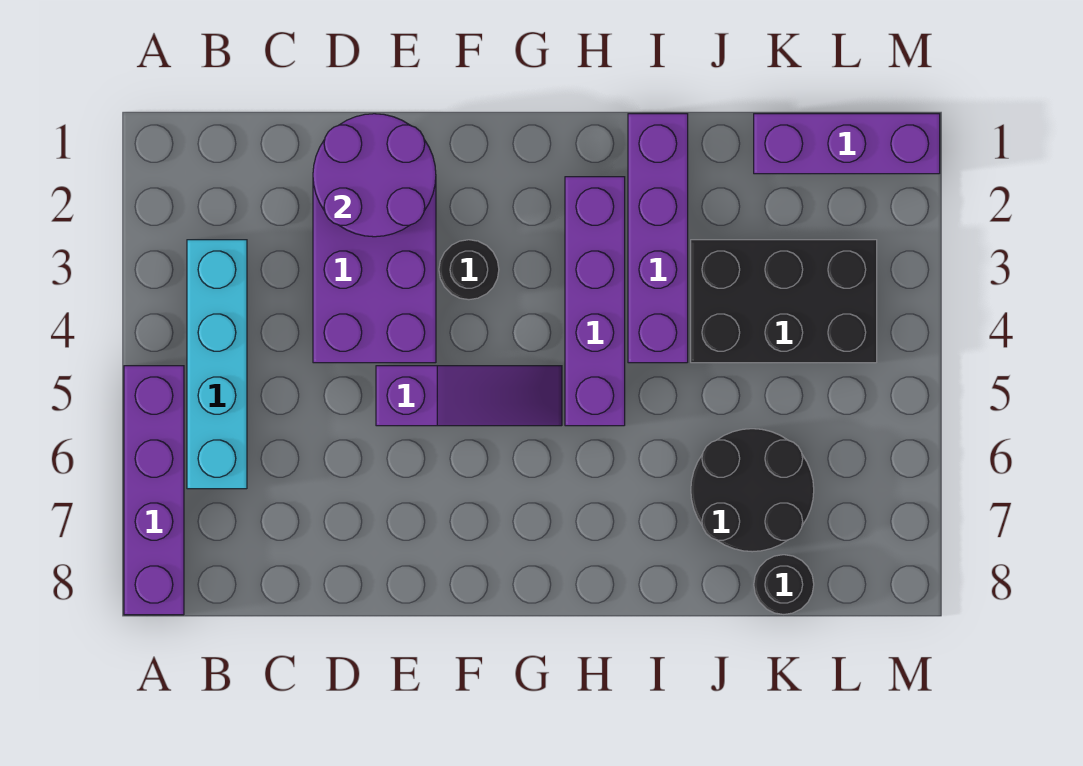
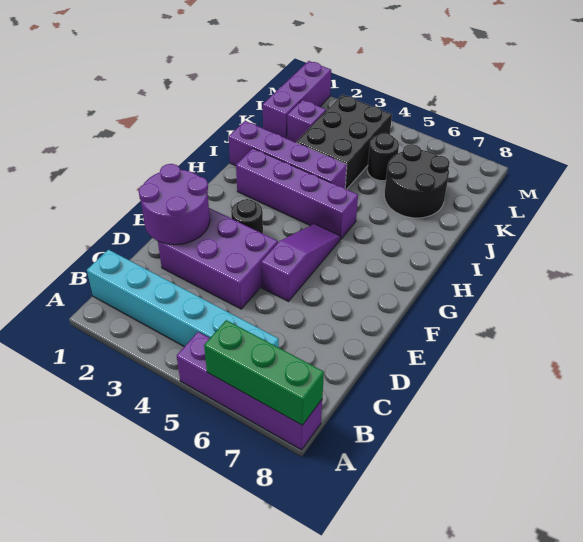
none -> green brick A6:A8 level 2
cyan brick B3:B6 level 1 -> cyan brick B1:B6 level 1
none -> purple brick K2 level 1
black round brick K8 level 1 -> black round brick K5 level 1

